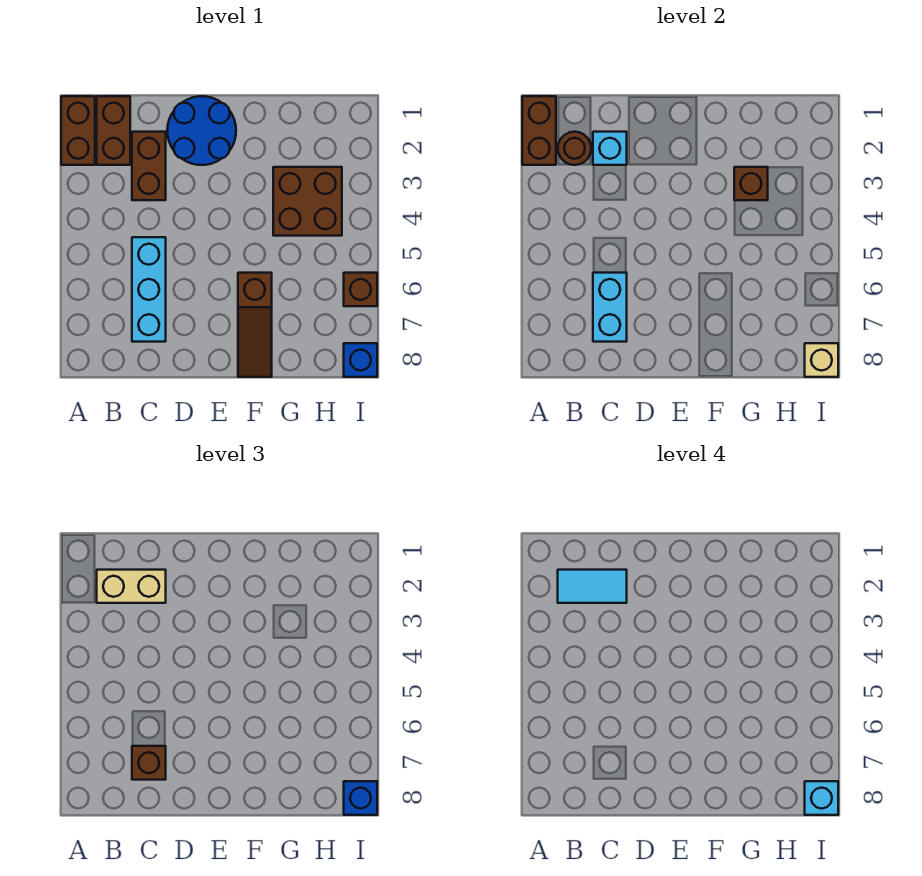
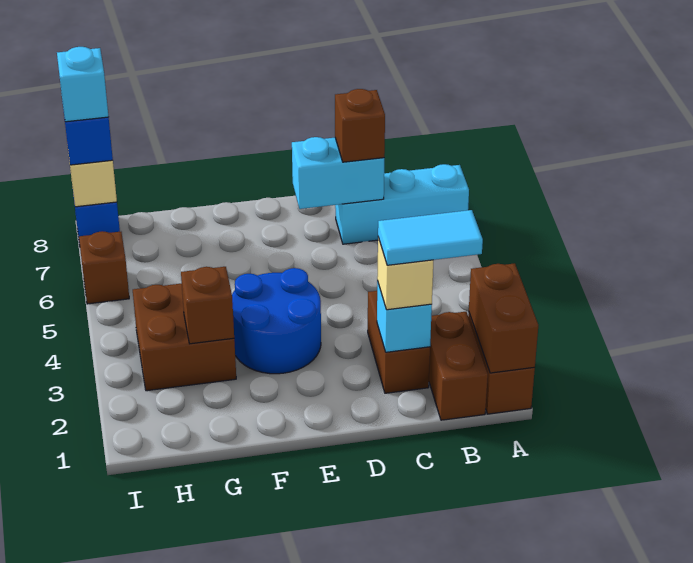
brown round brick B2 level 2 -> none
tan brick B2:C2 level 3 -> tan brick C2 level 3
cyan brick C5:C7 level 1 -> cyan brick A7:C7 level 1
cyan brick C6:C7 level 2 -> cyan brick C7:D7 level 2
blue round brick D1:E2 level 1 -> blue round brick E3:F4 level 1
brown slope F6:F8 level 1 top 6 -> none

